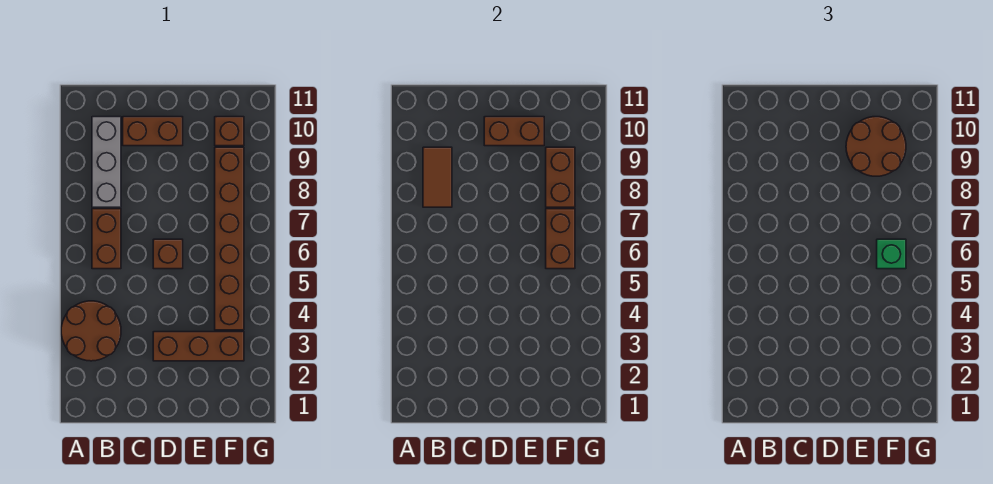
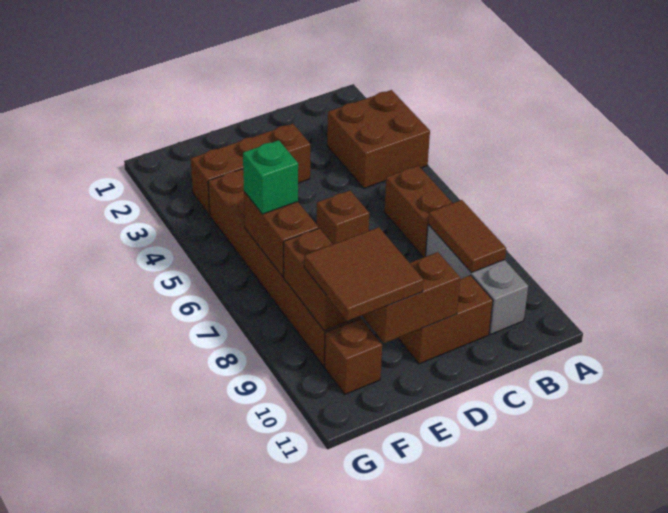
brown round brick A3:B4 level 1 -> brown brick A3:B4 level 1
brown round brick E9:F10 level 3 -> brown tile E9:F10 level 3

